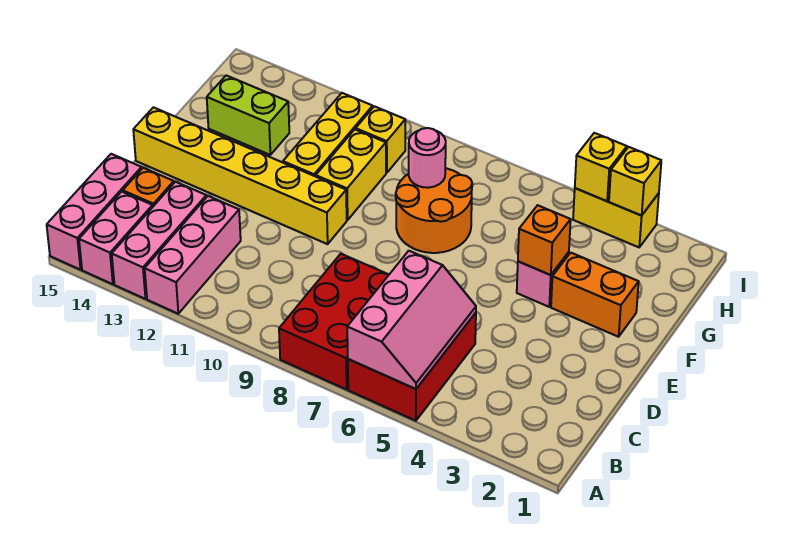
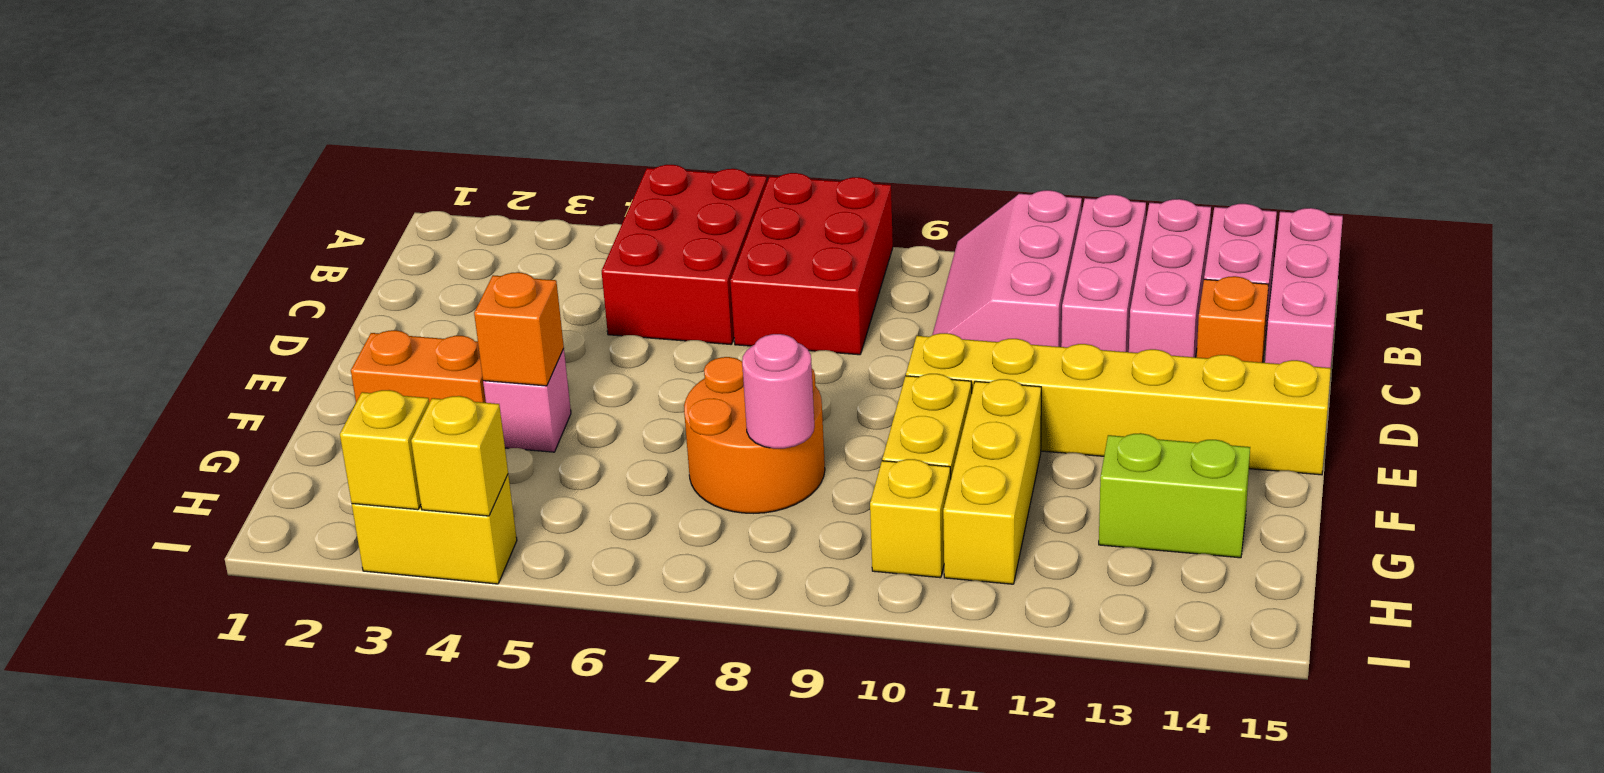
pink slope A5:C6 level 2 top 6 -> pink slope A10:C11 level 1 top 11

